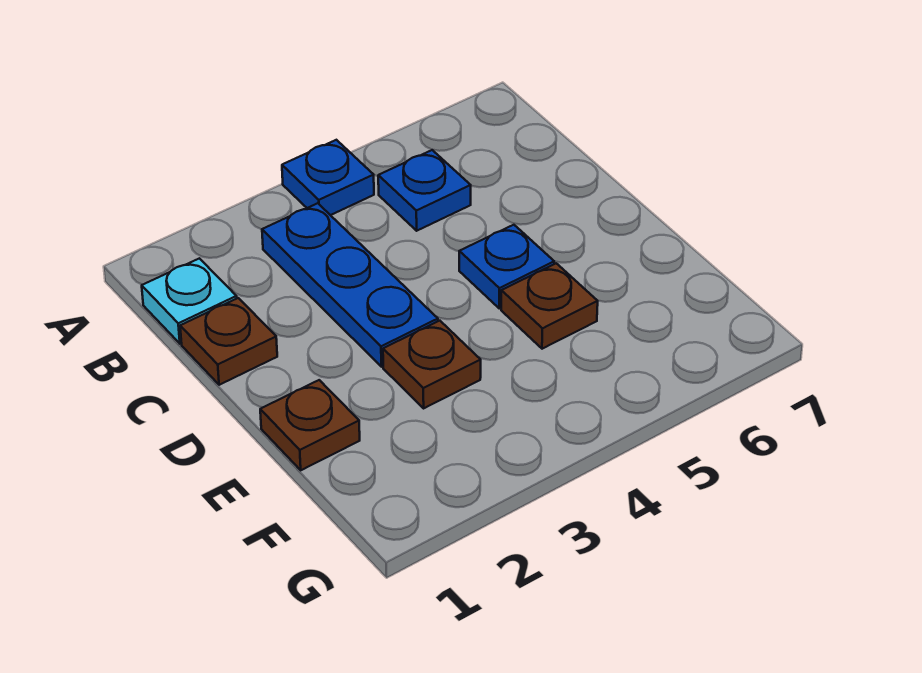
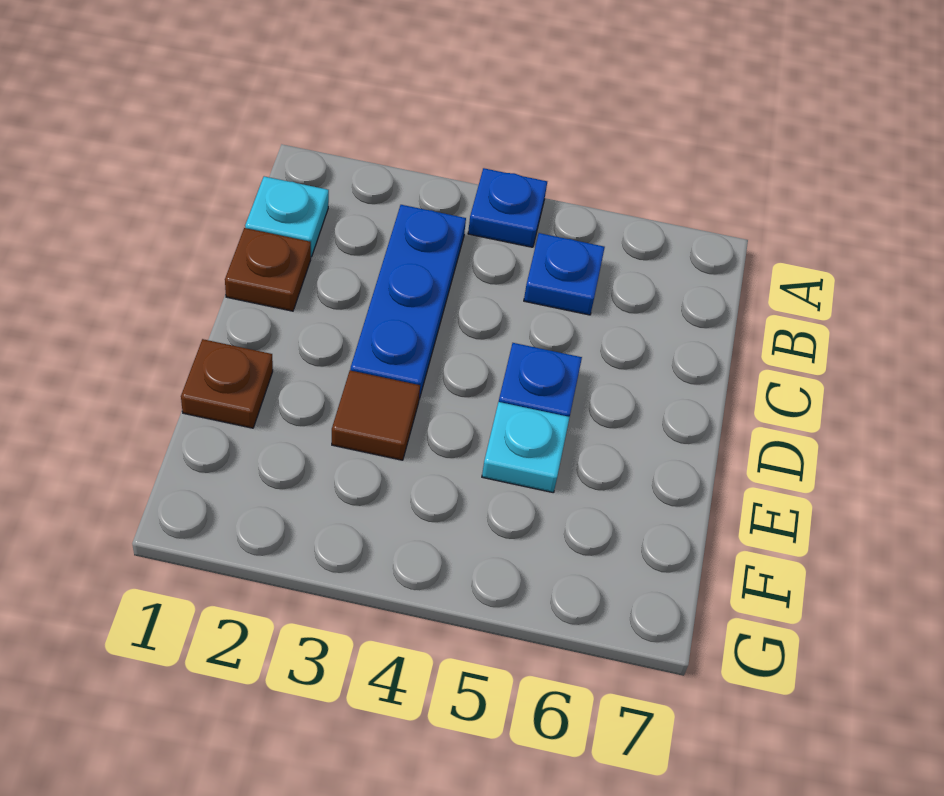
brown plate E3 level 1 -> brown tile E3 level 1
brown plate E5 level 1 -> cyan plate E5 level 1

